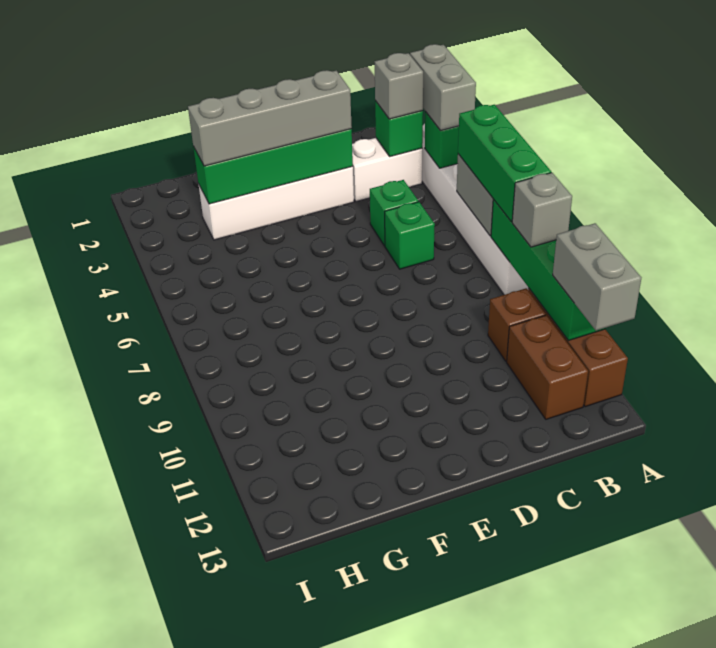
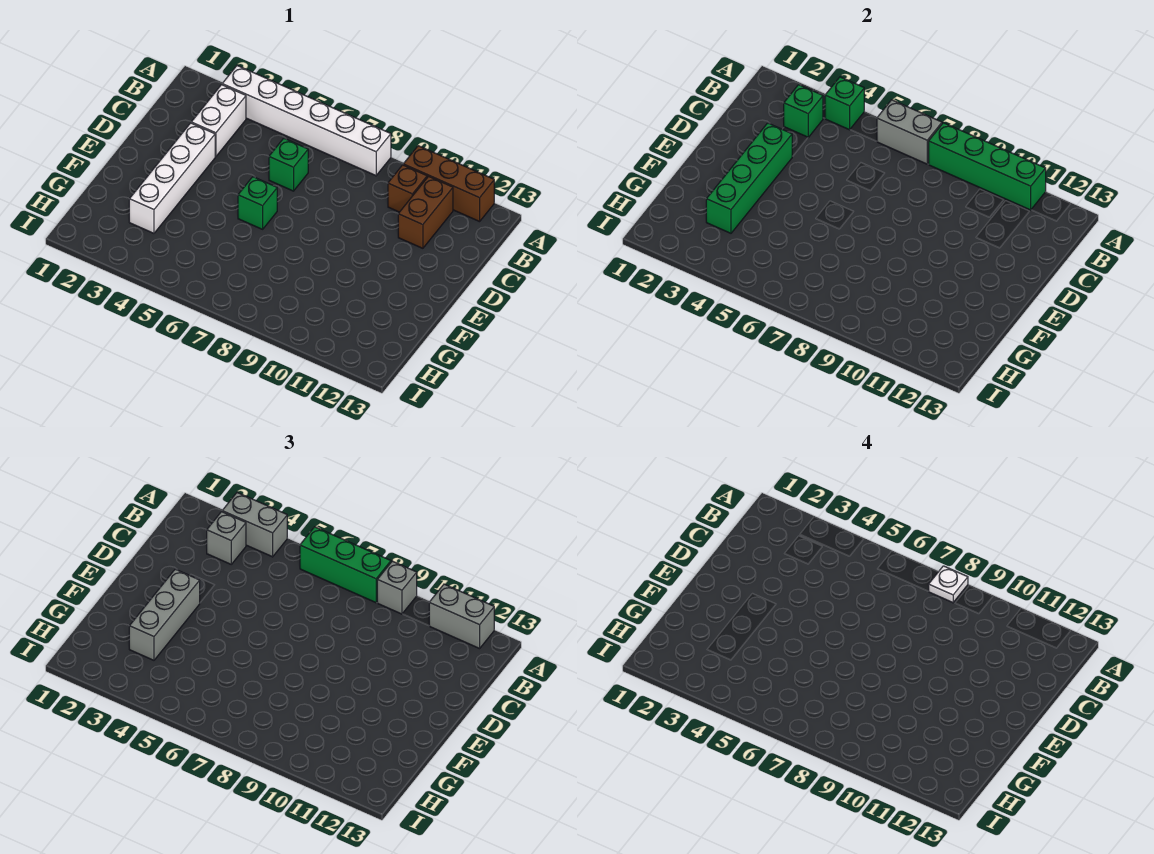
none -> white plate A8 level 4
brown brick B11:B12 level 1 -> brown brick B11:C11 level 1
green brick C5 level 1 -> green brick E6 level 1
grey brick D3:G3 level 3 -> grey brick E3:G3 level 3

